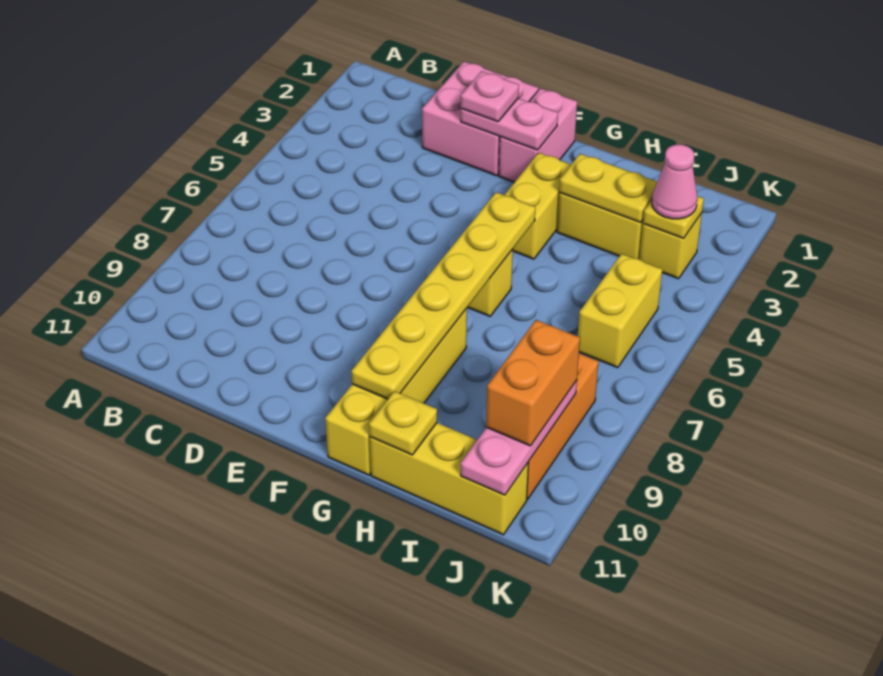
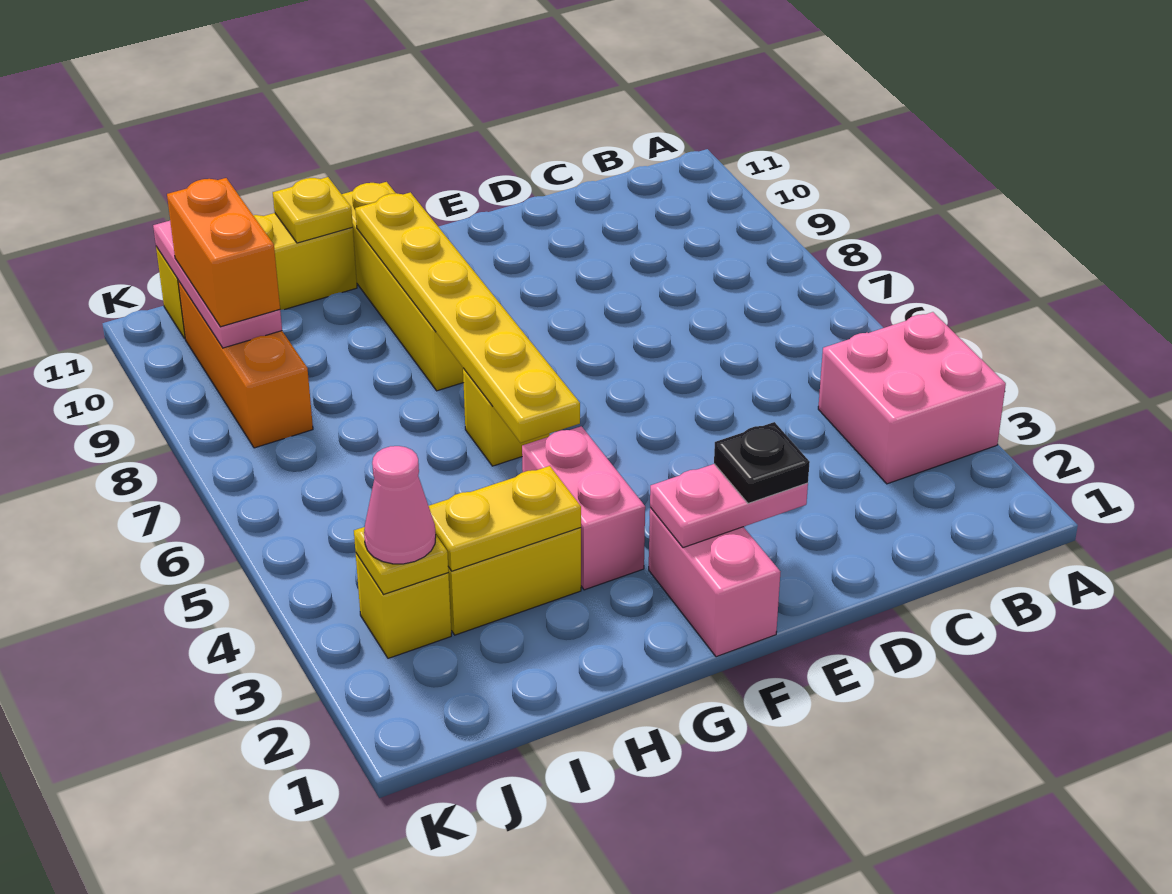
pink brick D1:E2 level 1 -> pink brick A3:B4 level 1
pink plate E2 level 3 -> black plate E2 level 3
yellow brick G3:G4 level 1 -> pink brick G3:G4 level 1
yellow brick J5:J6 level 1 -> none

